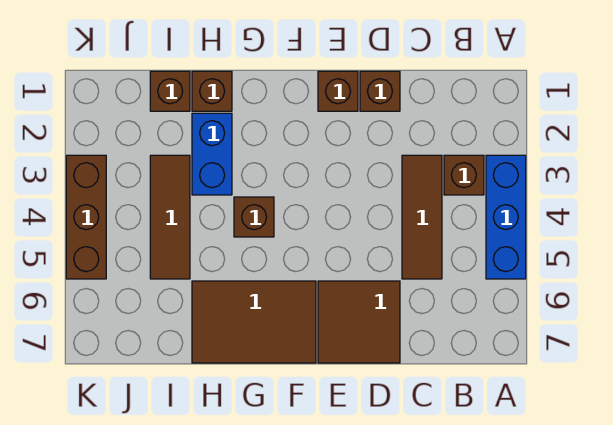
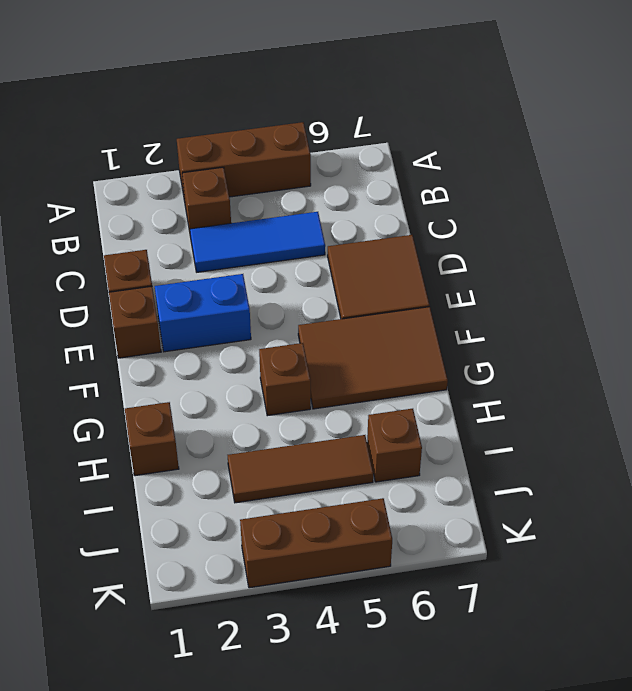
blue brick A3:A5 level 1 -> brown brick A3:A5 level 1
brown tile C3:C5 level 1 -> blue tile C3:C5 level 1
brown tile F6:H7 level 1 -> brown tile F5:G7 level 1
blue brick H2:H3 level 1 -> blue brick E2:E3 level 1
brown brick I1 level 1 -> brown brick I6 level 1

